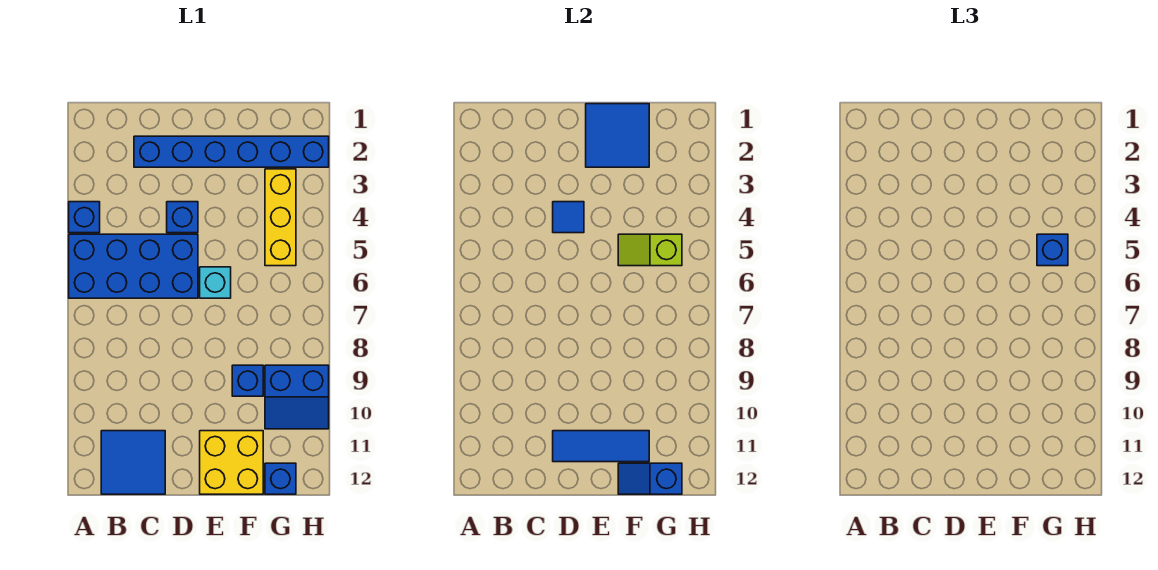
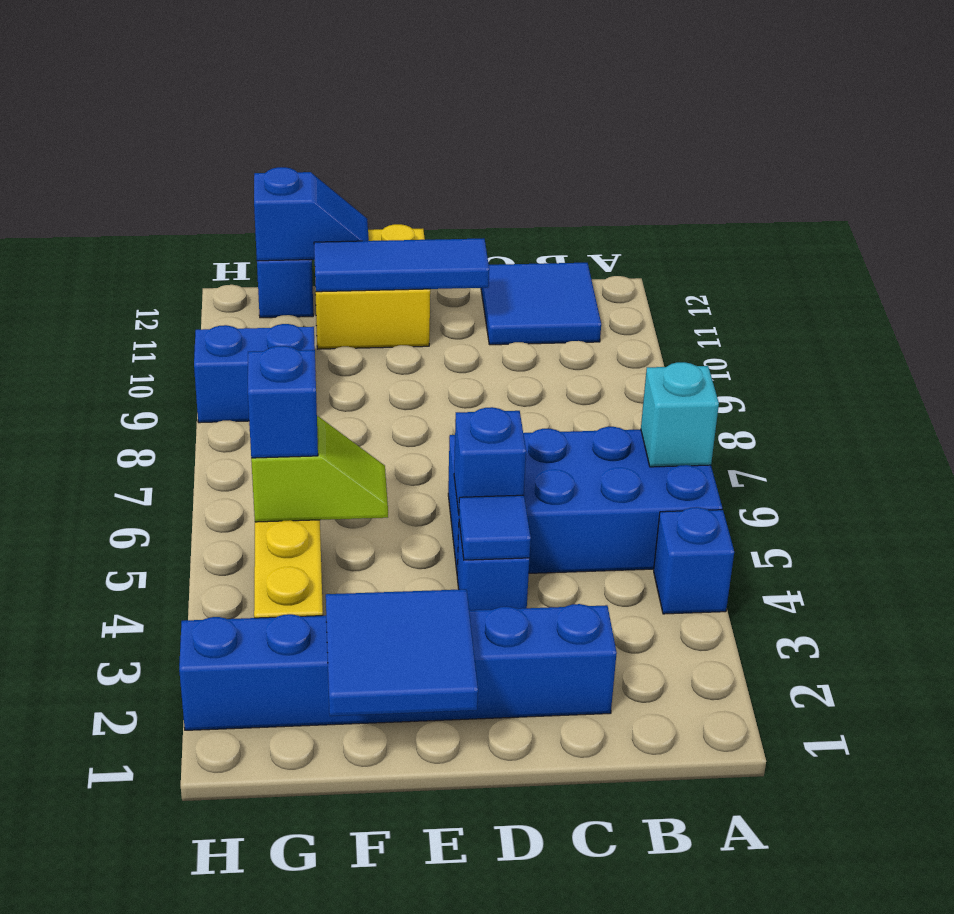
cyan brick E6 level 1 -> cyan brick A6 level 2
blue brick F9 level 1 -> blue brick D5 level 2

